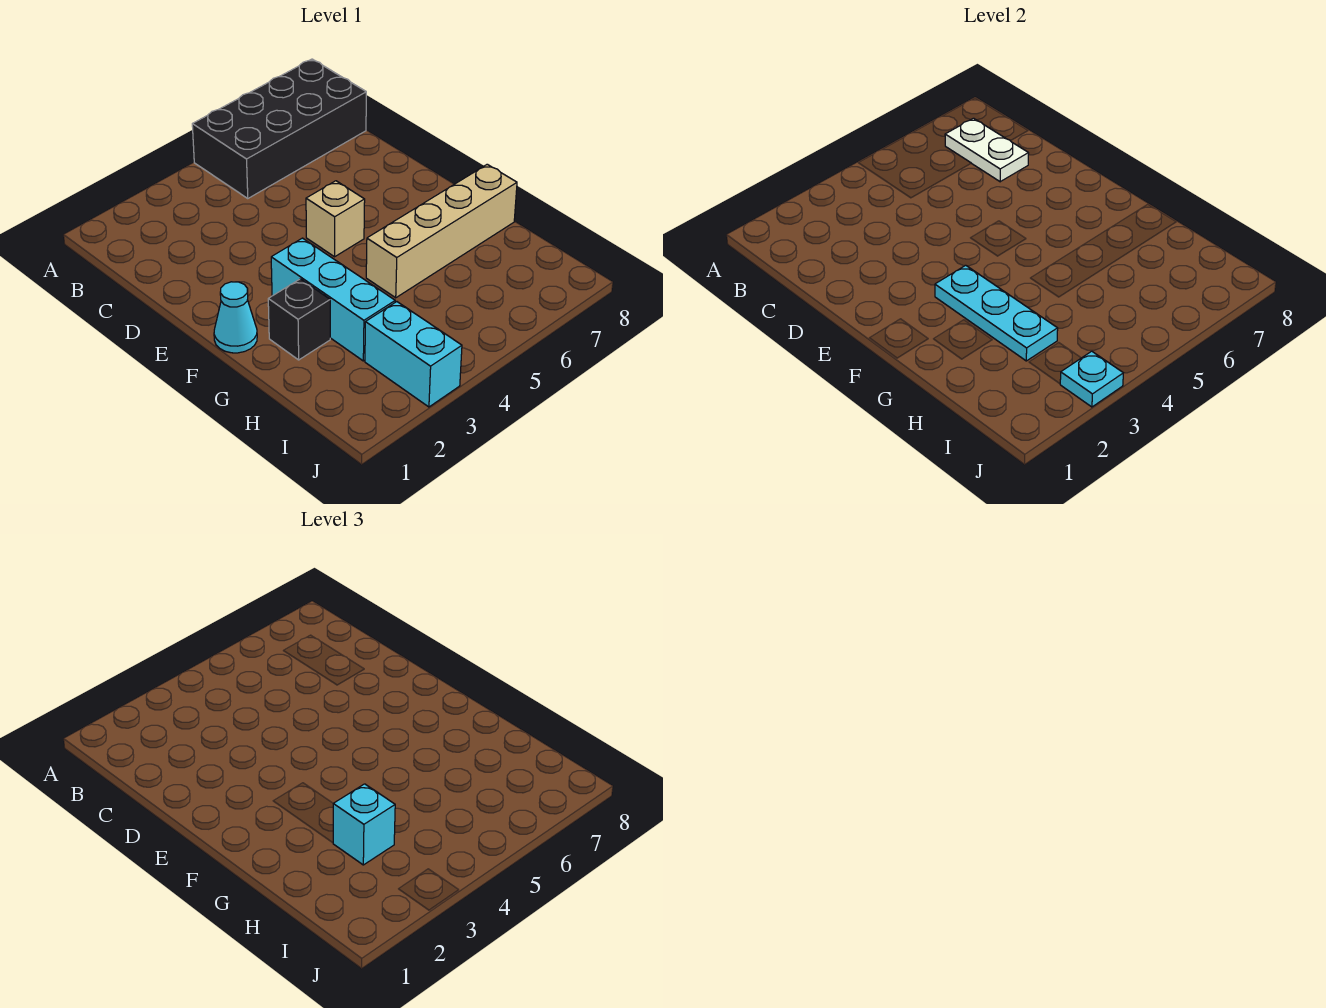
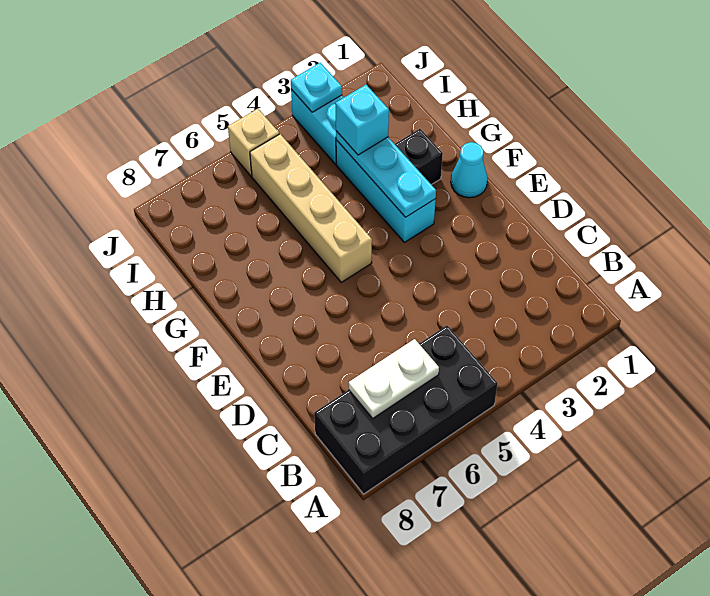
white plate B7:C7 level 2 -> white plate B6:B7 level 2
tan brick E5 level 1 -> tan brick J5 level 1
tan brick G5:G8 level 1 -> tan brick F5:I5 level 1

